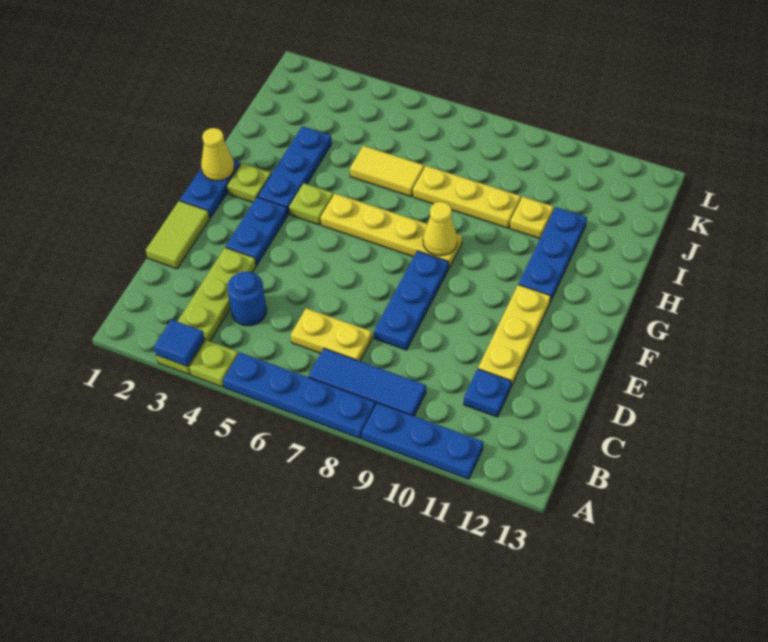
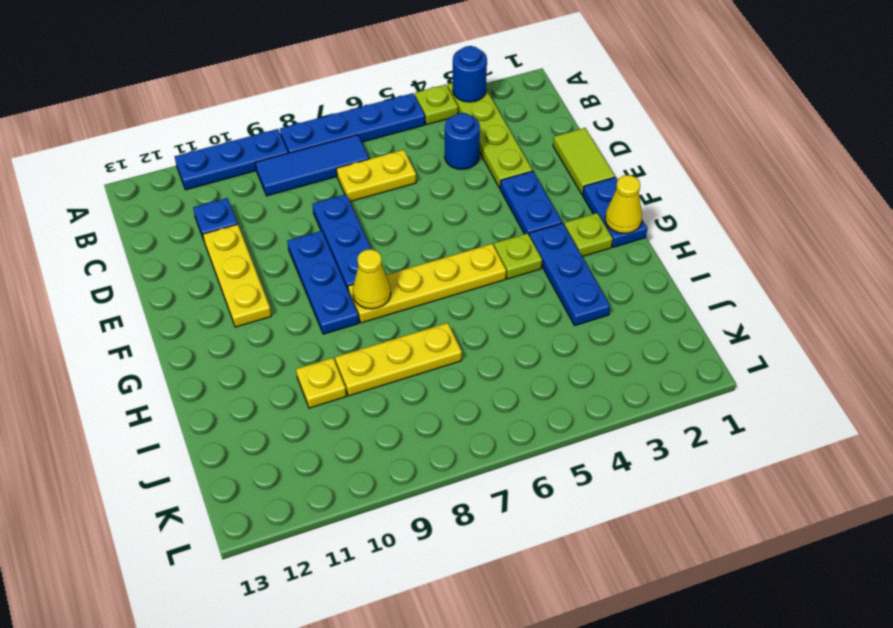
blue tile A3 level 2 -> blue round brick A3 level 2
blue plate G11:I11 level 1 -> blue plate E9:G9 level 1
yellow tile I5:I6 level 1 -> none

